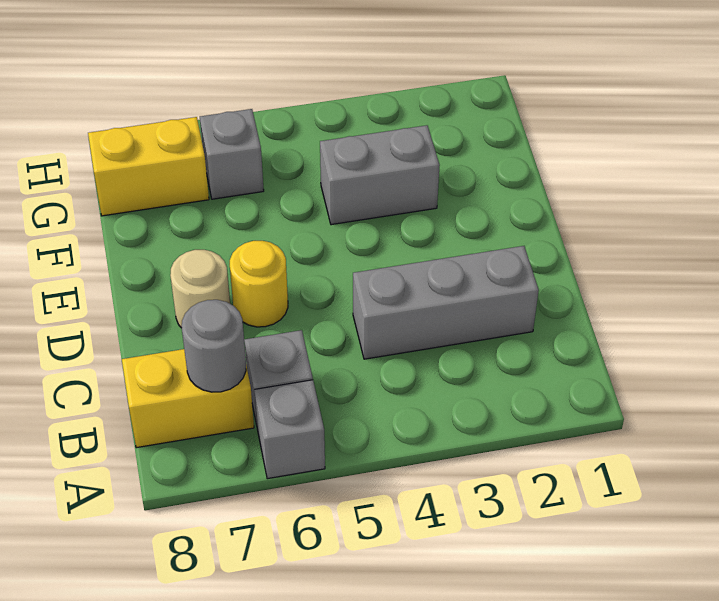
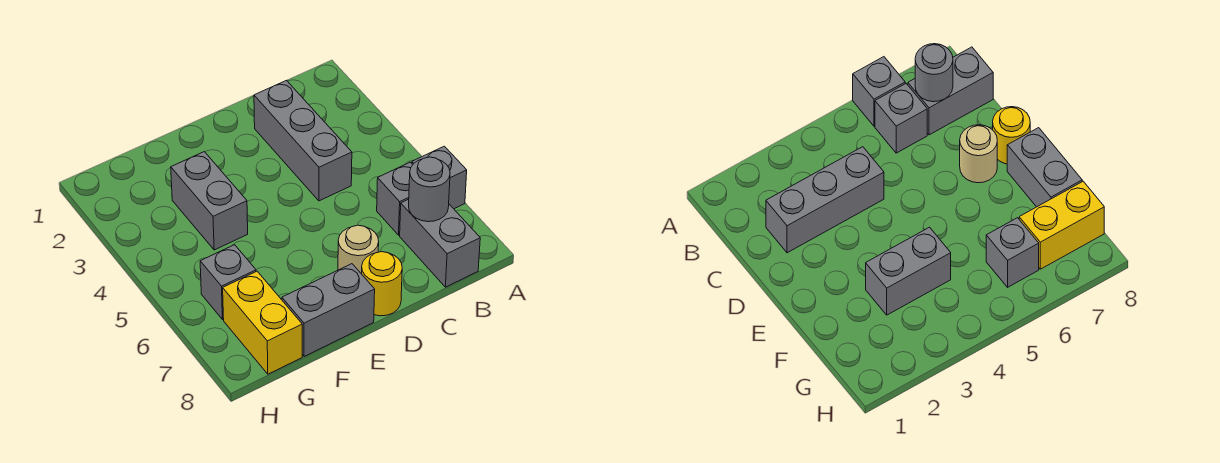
yellow brick B7:B8 level 1 -> grey brick B7:B8 level 1
yellow round brick D6 level 1 -> yellow round brick D8 level 1
none -> grey brick E8:F8 level 1

